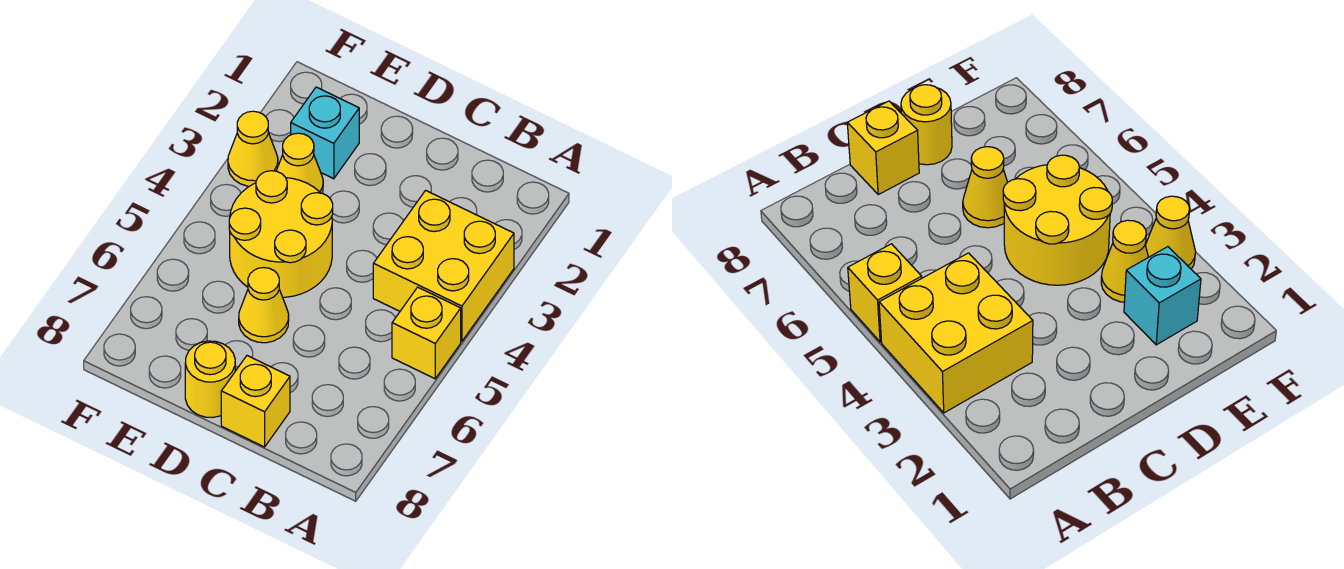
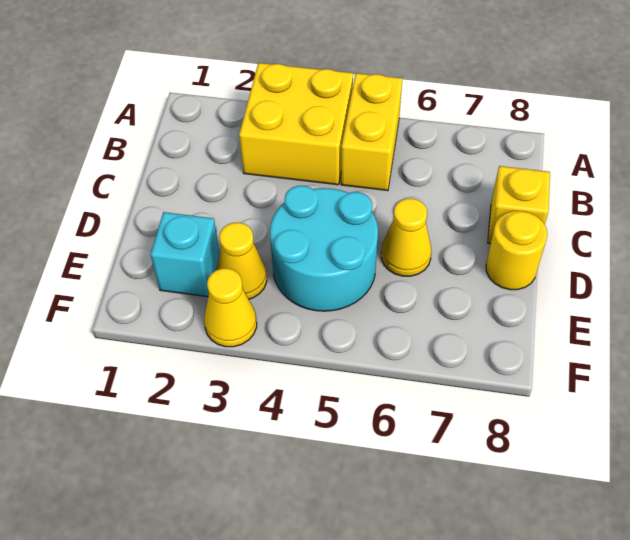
yellow brick A5 level 1 -> yellow brick A5:B5 level 1
yellow round brick D4:E5 level 1 -> cyan round brick D4:E5 level 1

